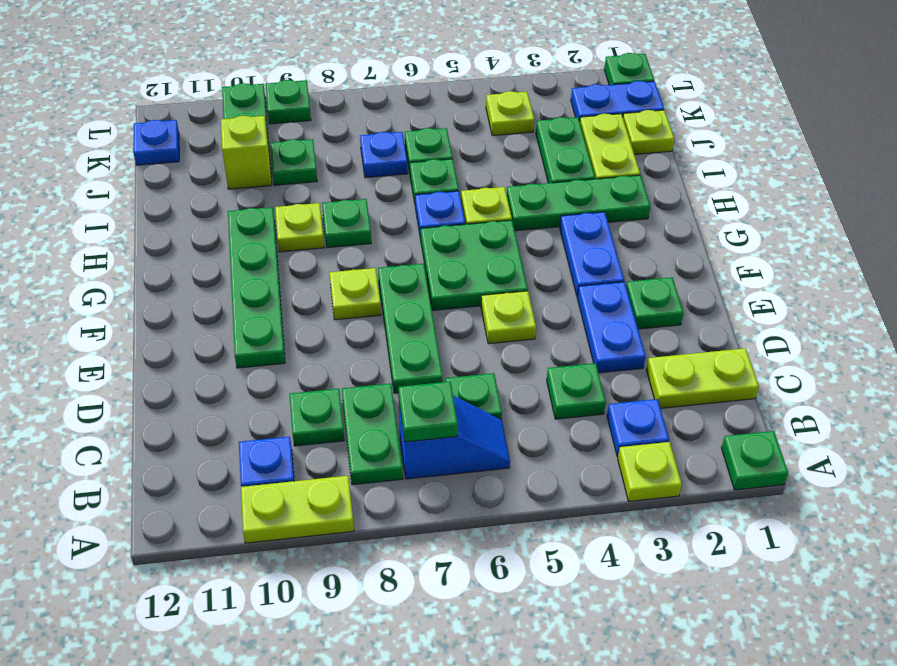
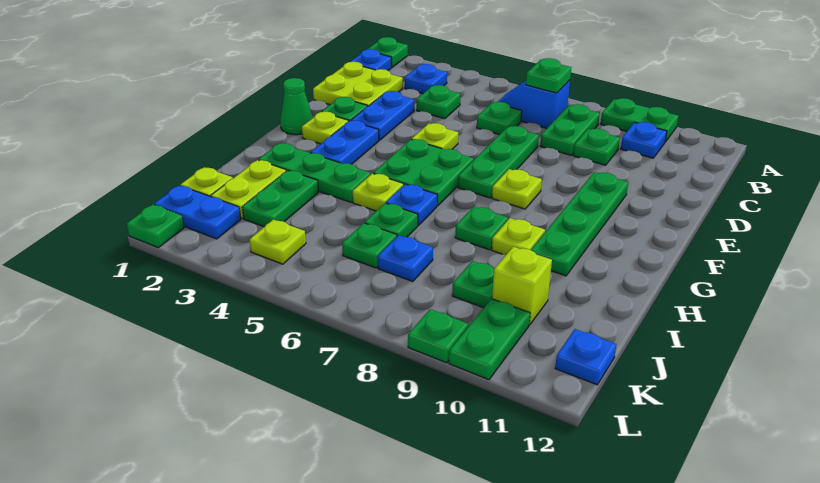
lime plate A3 level 1 -> lime plate F2 level 1
lime plate A9:A10 level 1 -> green plate A9:A10 level 1
none -> blue plate B1 level 1
lime plate C1:C2 level 1 -> lime plate C1:D2 level 1
none -> green cone F1 level 1

